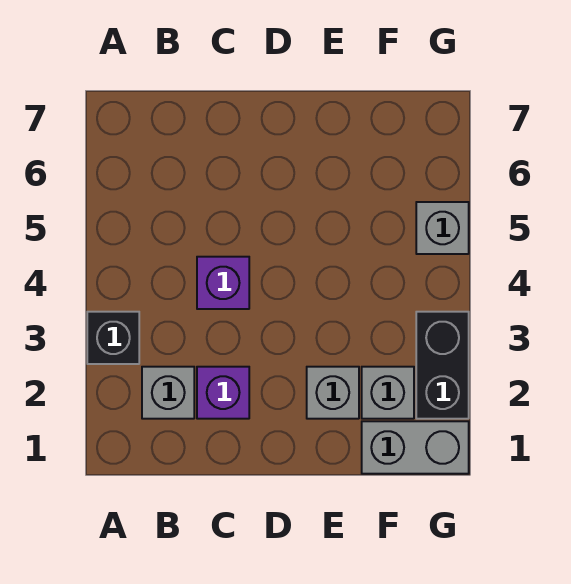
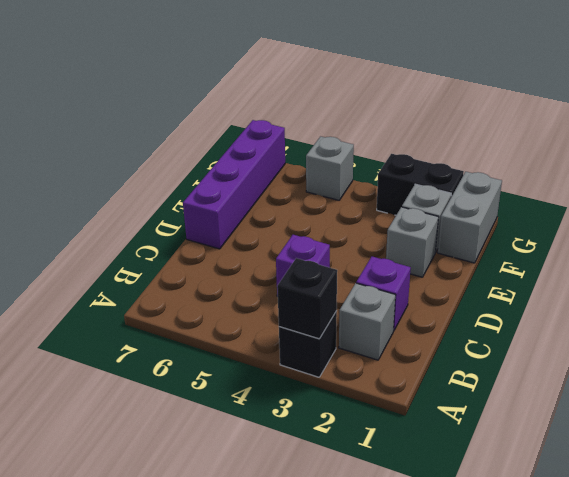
none -> black brick A3 level 2
none -> purple brick D7:G7 level 1

